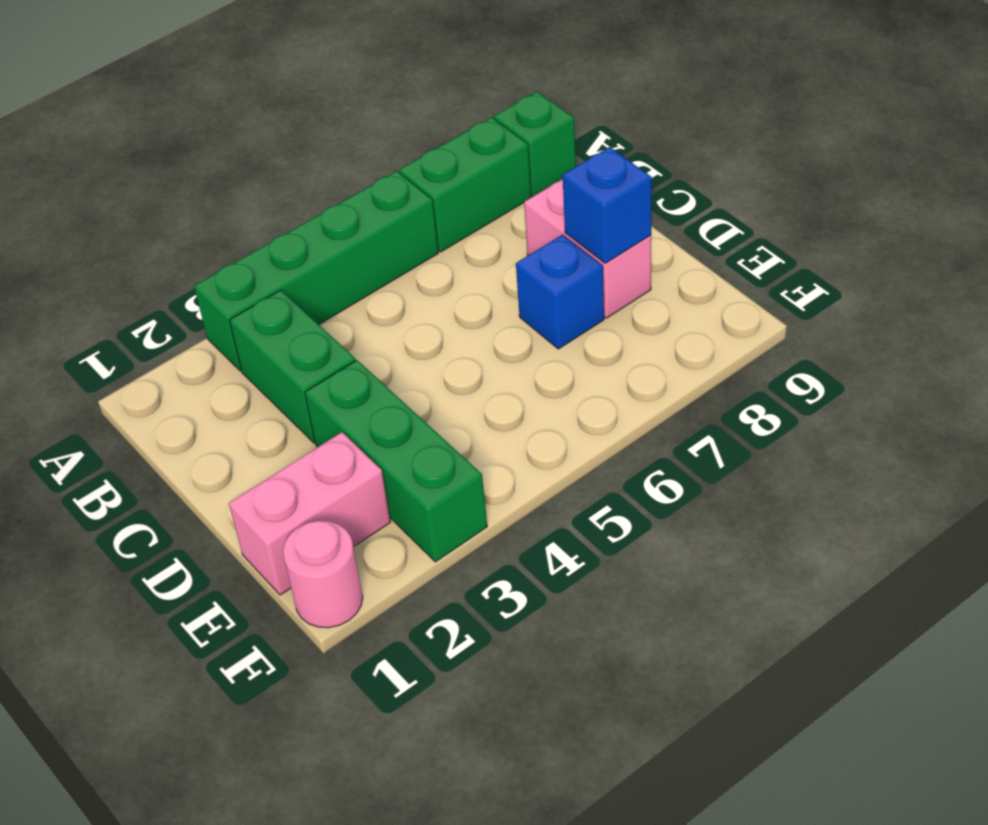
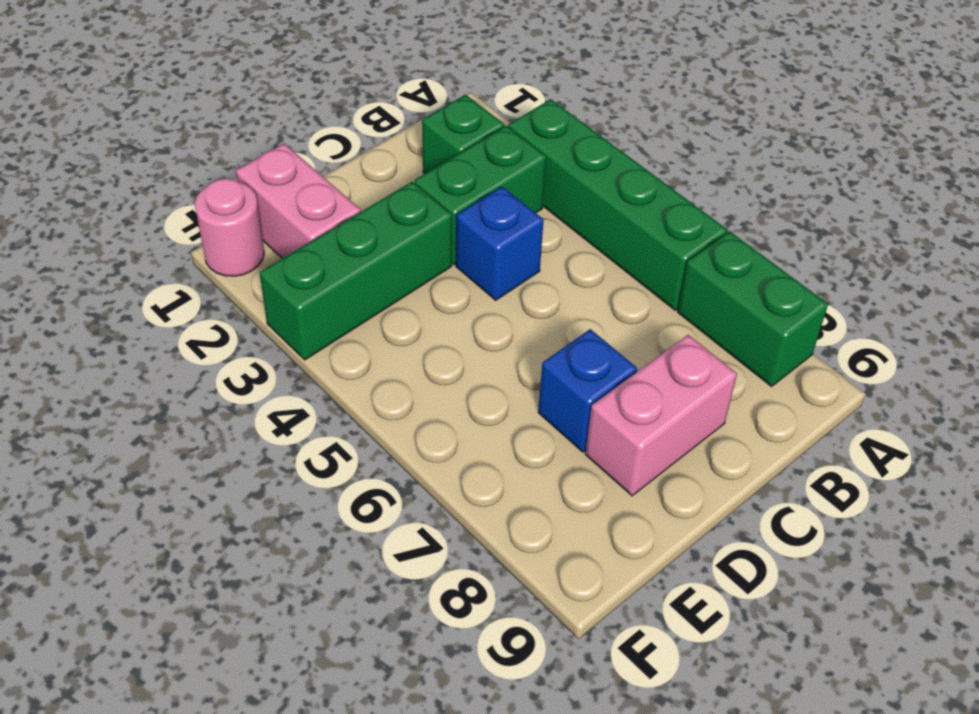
green brick A9 level 1 -> green brick B2 level 1
blue brick D8 level 2 -> blue brick C4 level 1

